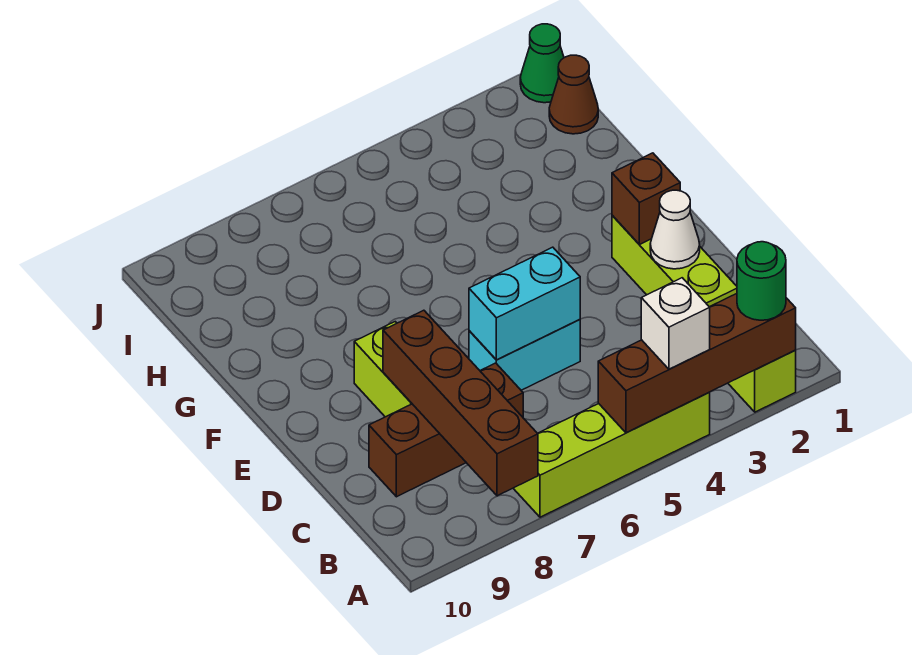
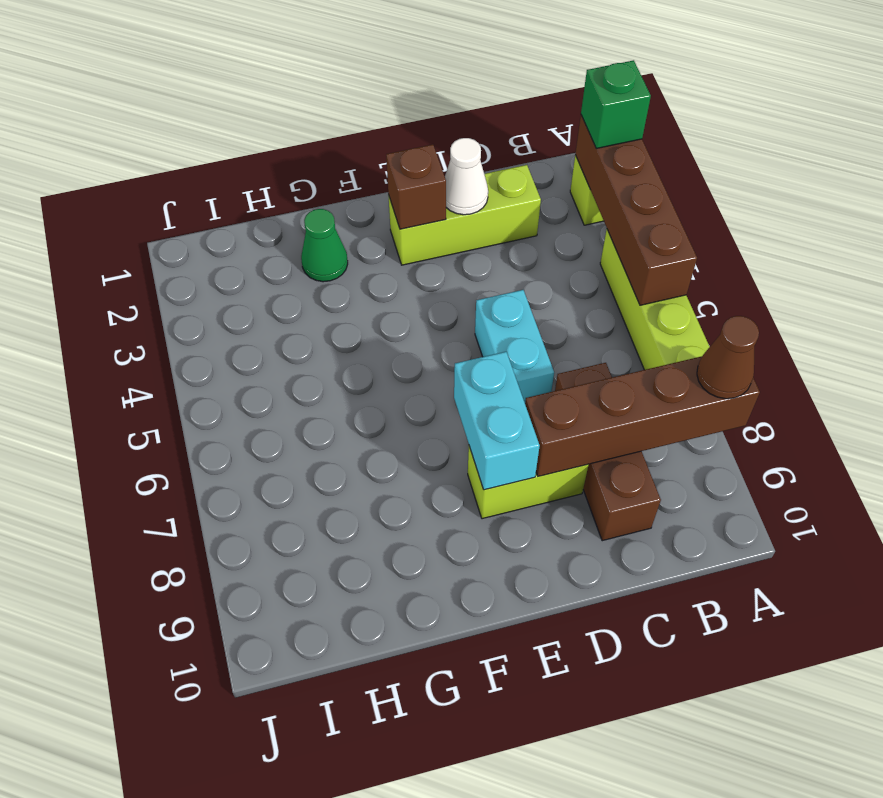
green round brick A2 level 3 -> green brick A2 level 3
white brick A4 level 3 -> none
cyan brick D5:D6 level 2 -> cyan brick E7:E8 level 2
brown cone I1 level 1 -> brown cone A8 level 3
green cone J1 level 1 -> green cone G2 level 1

